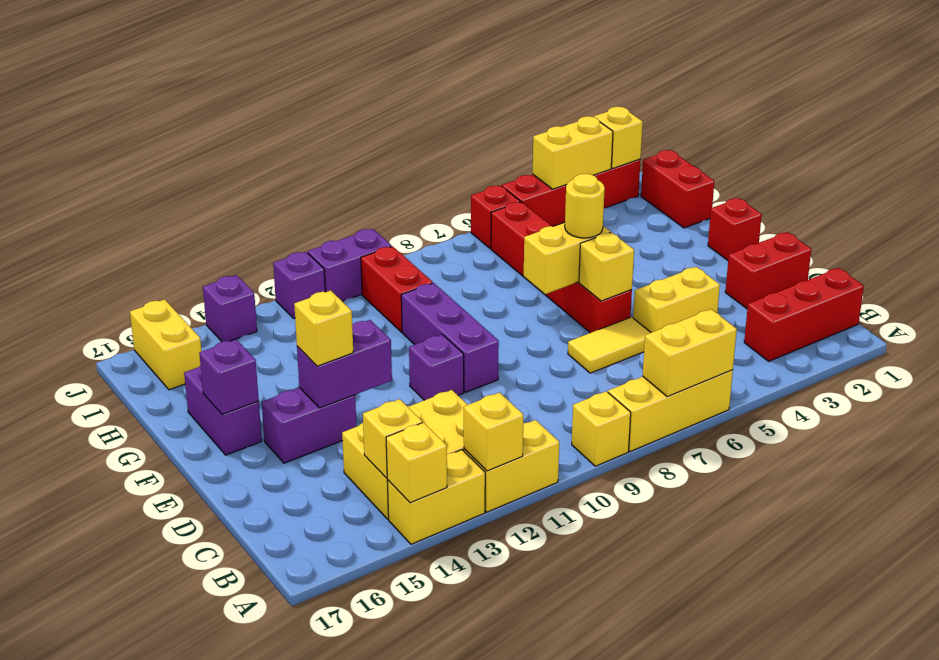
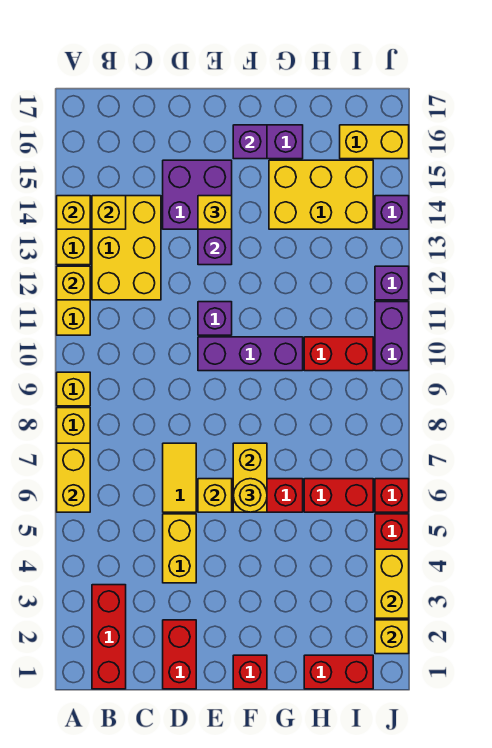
purple brick E14:E15 level 1 -> purple brick D14:E15 level 1
none -> yellow brick G14:I15 level 1

